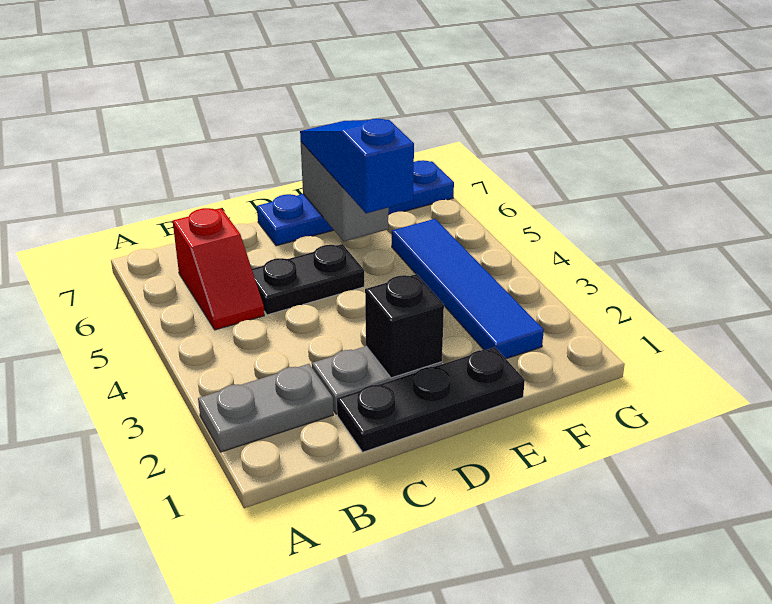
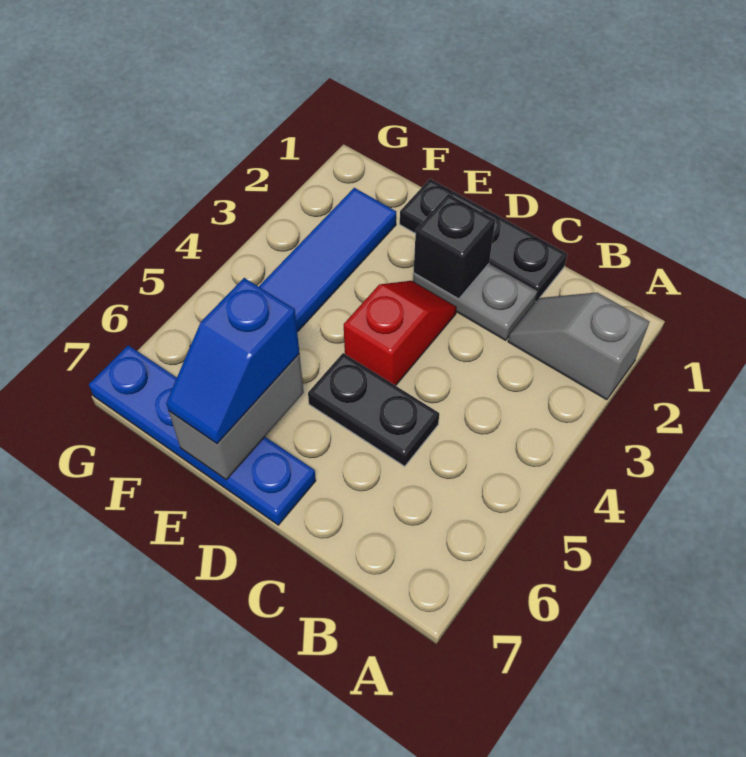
grey plate A2:B2 level 1 -> grey slope A2:B2 level 1 top A
red slope B5:B6 level 1 top 6 -> red slope D3:D4 level 1 top 4
blue slope E5:E7 level 3 top 5 -> blue slope E6:E7 level 3 top 6

